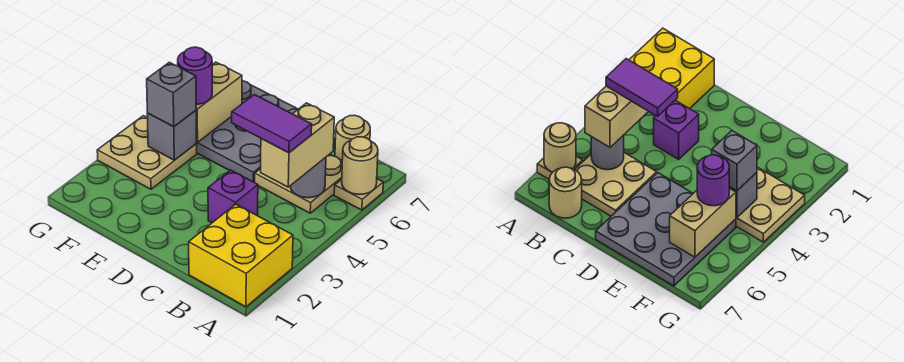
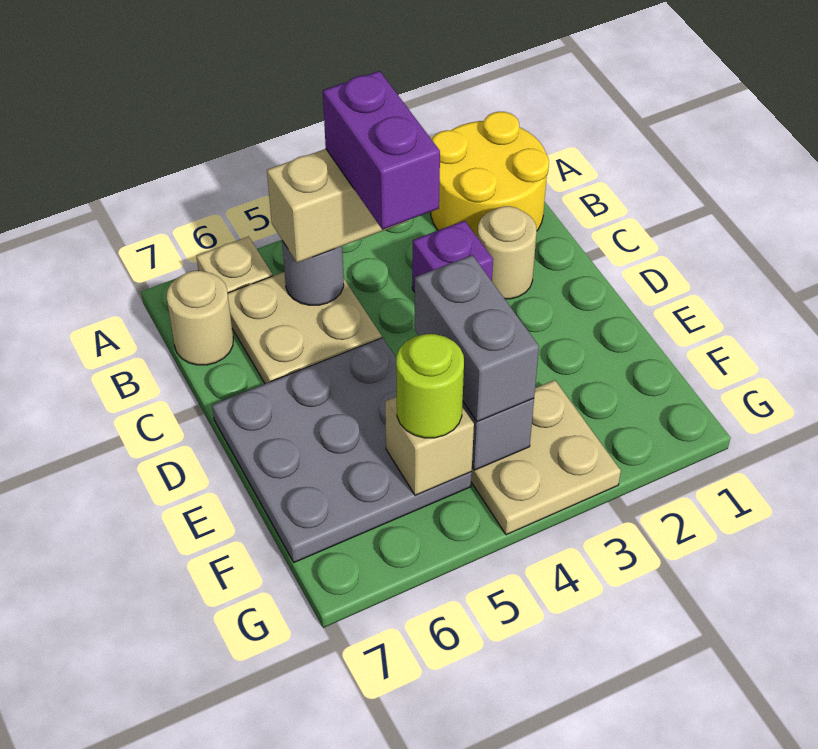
yellow brick A1:B2 level 1 -> yellow round brick A1:B2 level 1
tan round brick A6 level 2 -> tan round brick C2 level 1
purple tile B4:C4 level 4 -> purple brick B4:C4 level 4
grey brick F4 level 3 -> grey brick E4:F4 level 3
tan brick F5:F6 level 2 -> tan brick F5 level 2
purple round brick F5 level 3 -> lime round brick F5 level 3

